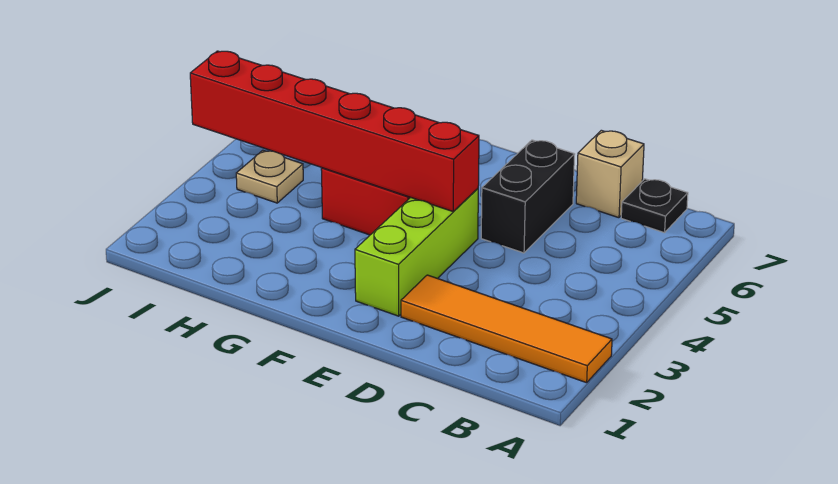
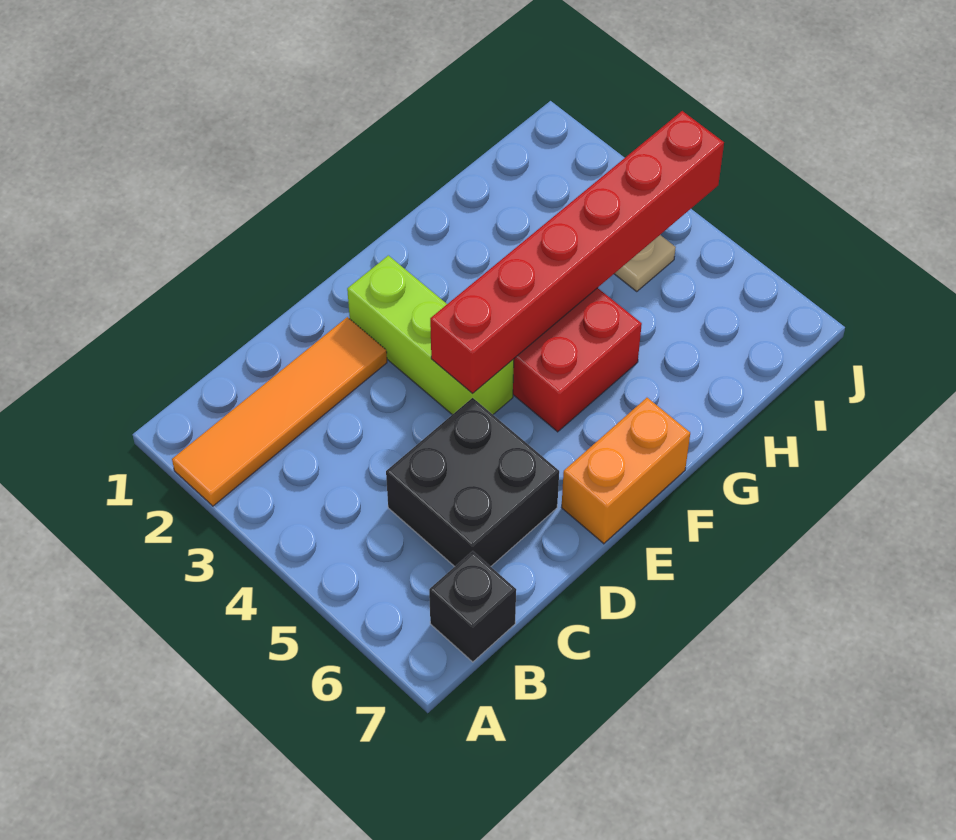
black plate B7 level 1 -> black brick B7 level 1
tan brick C7 level 1 -> none
black brick D5:D6 level 1 -> black brick C5:D6 level 1
none -> orange brick E7:F7 level 1

